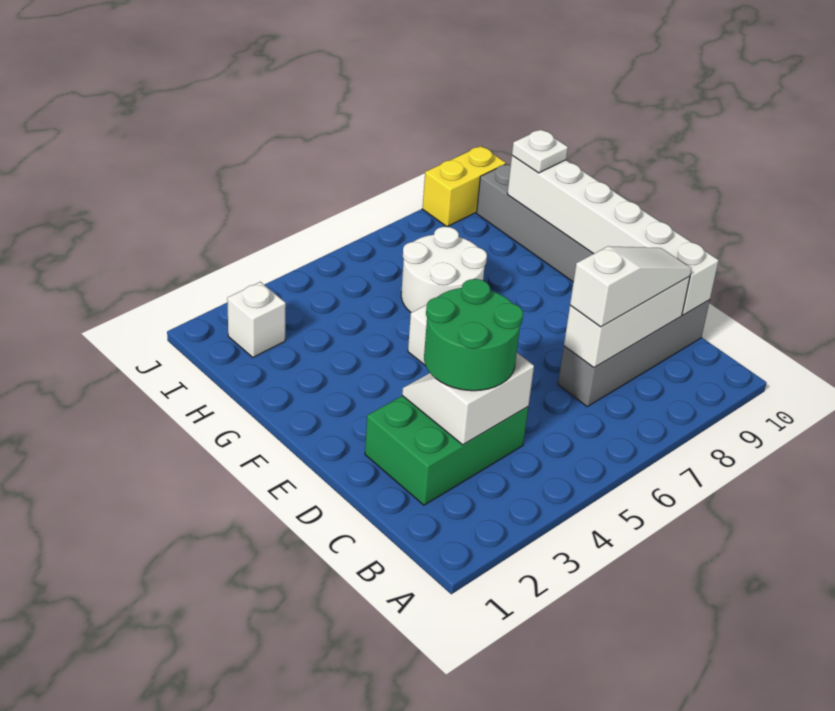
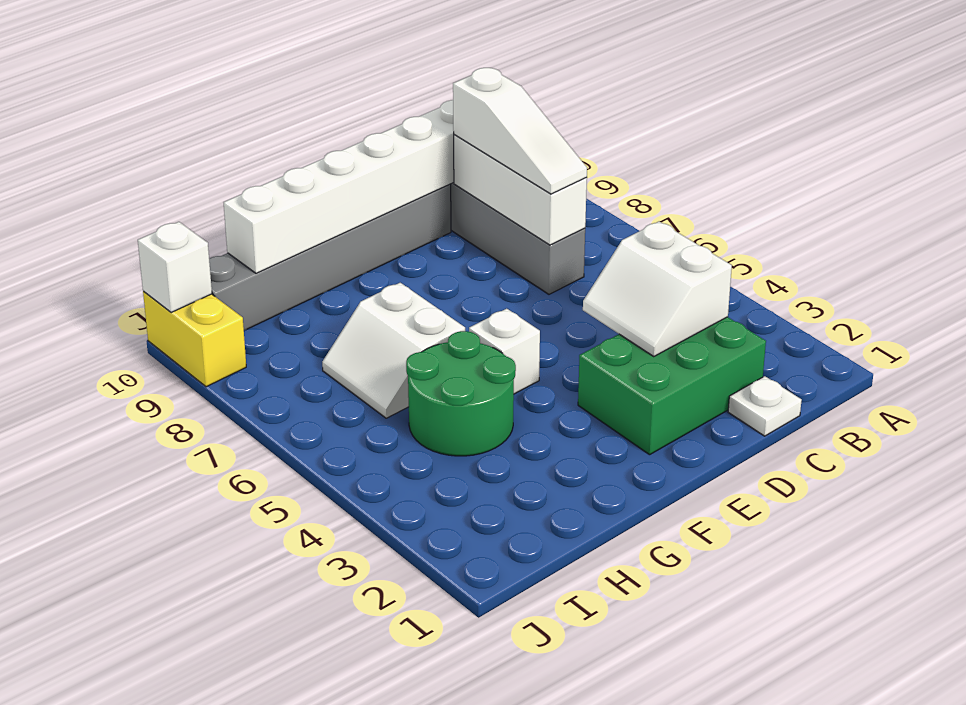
green brick C2:D4 level 1 -> green brick C2:E3 level 1
green round brick C3:D4 level 3 -> green round brick G4:H5 level 1
white slope C7:C9 level 3 top 7 -> white slope C7:C9 level 3 top 9
white round brick G6:H7 level 1 -> white slope G6:H7 level 1 top G
white plate H10 level 3 -> white plate C1 level 1
white brick I2 level 1 -> white brick J10 level 2

